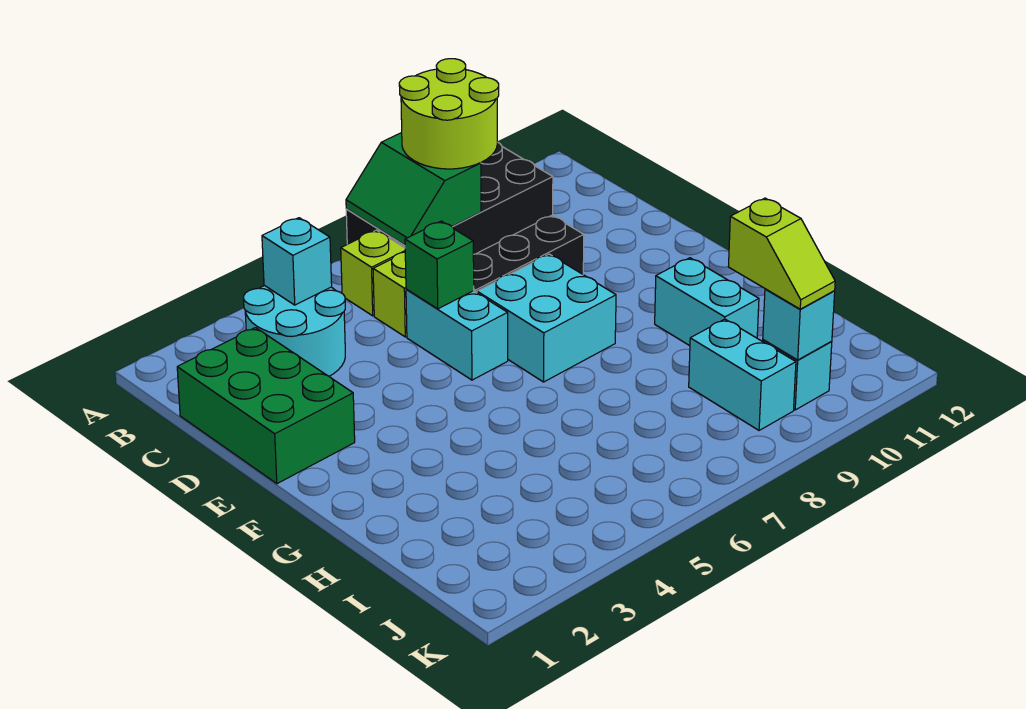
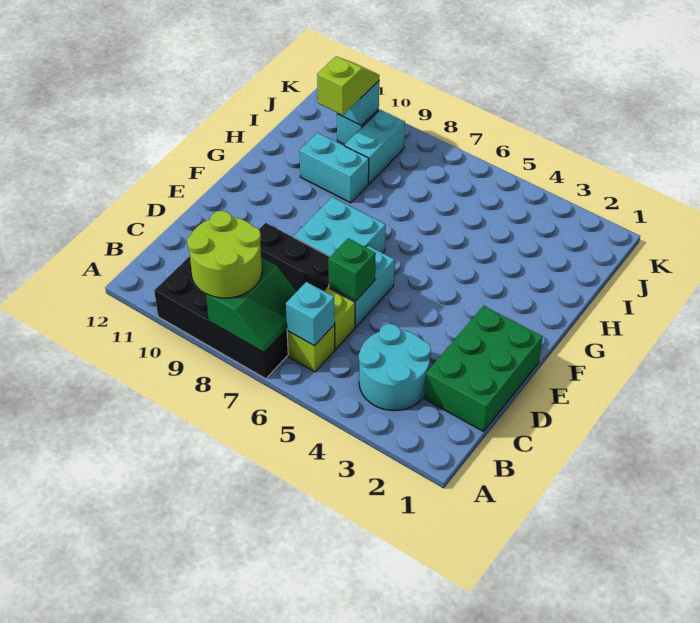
cyan brick B4 level 2 -> cyan brick B6 level 2
cyan brick G10:H10 level 1 -> cyan brick H9:H10 level 1

